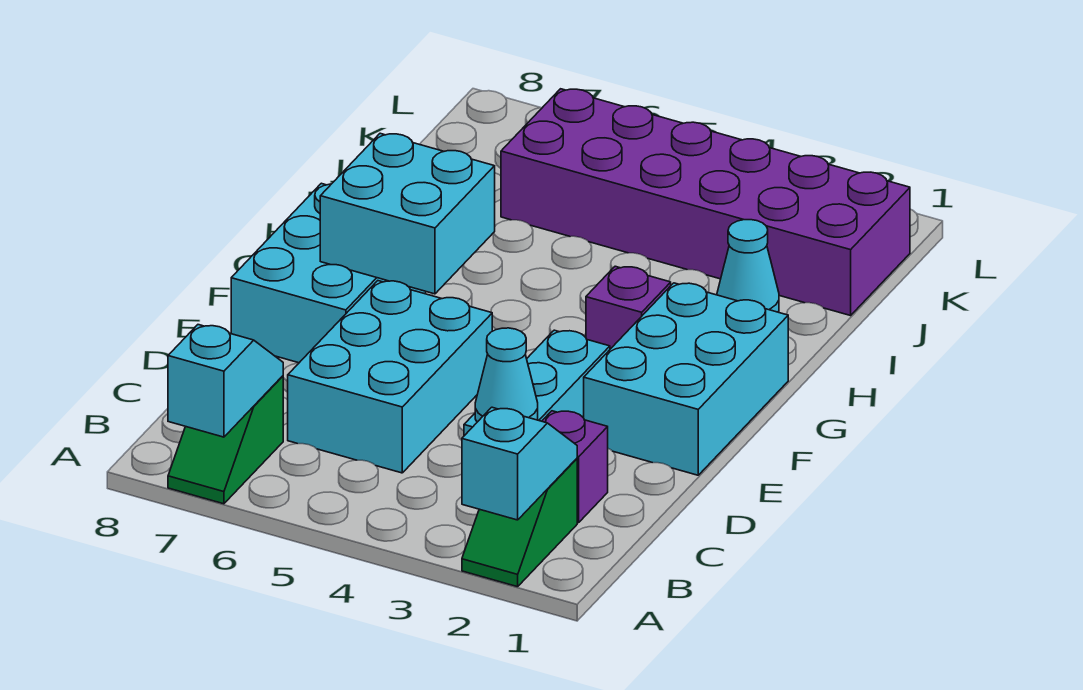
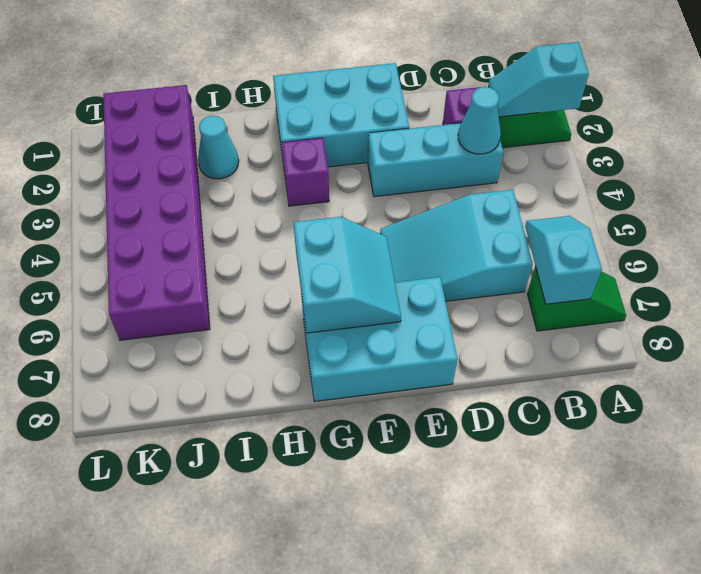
cyan slope A7:B7 level 2 top A -> cyan slope B6:B7 level 2 top 7
cyan brick C5:E6 level 1 -> cyan slope C5:E6 level 1 top C
cyan brick F6:G7 level 2 -> cyan slope F6:G7 level 2 top G

